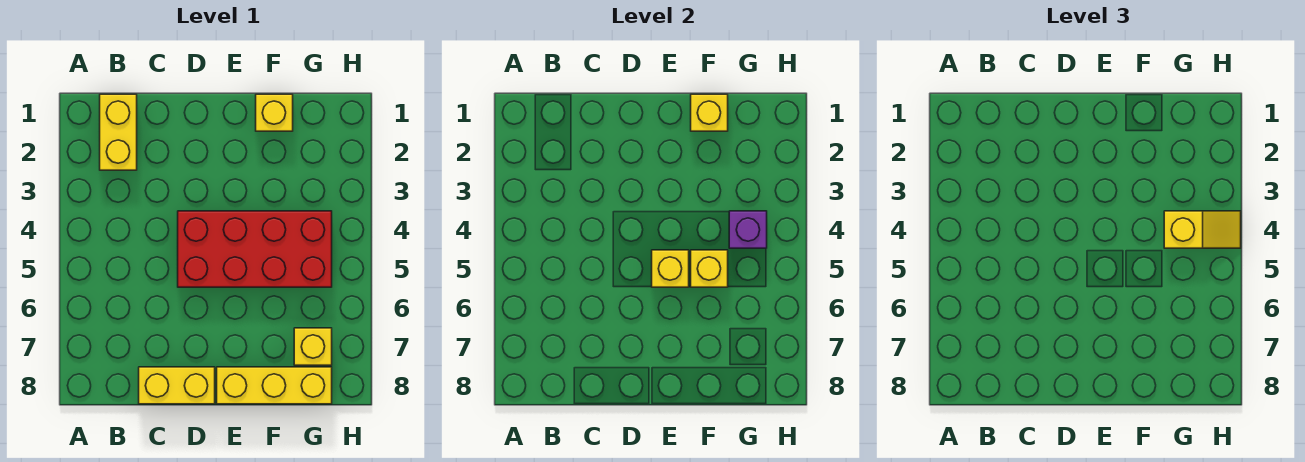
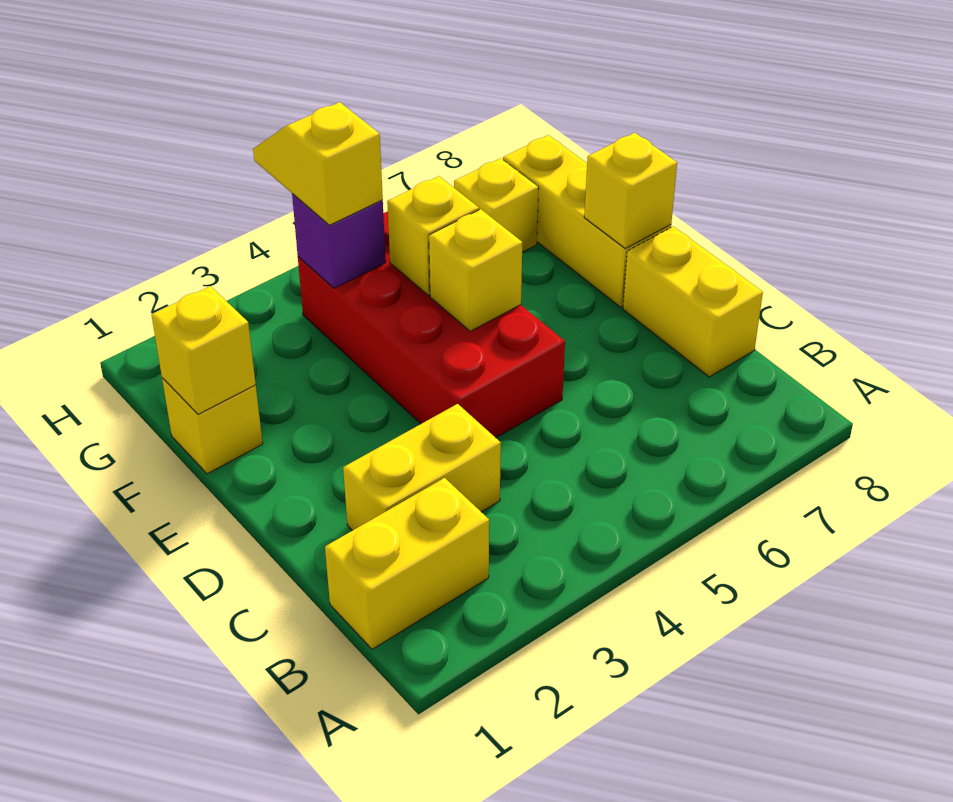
none -> yellow brick C2:C3 level 1
none -> yellow brick E8 level 2

